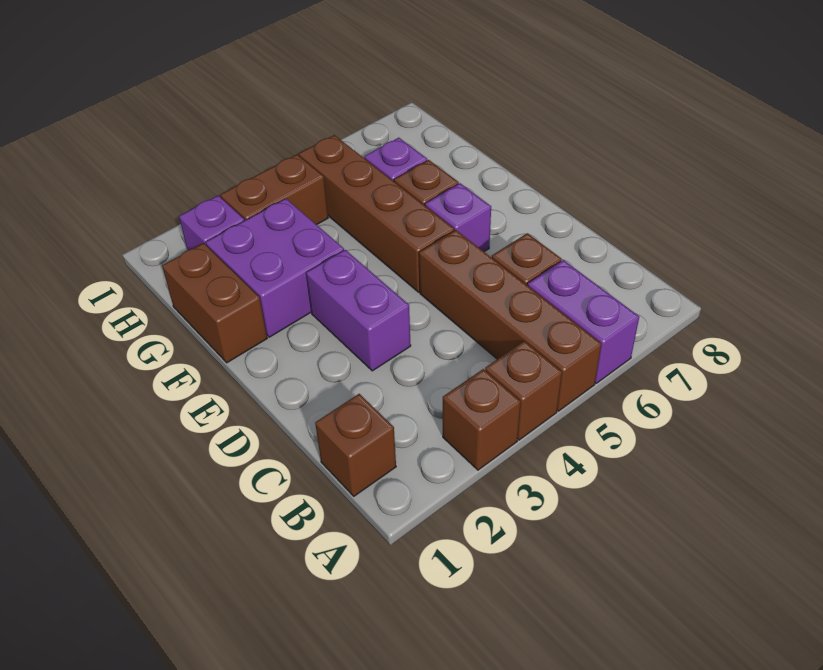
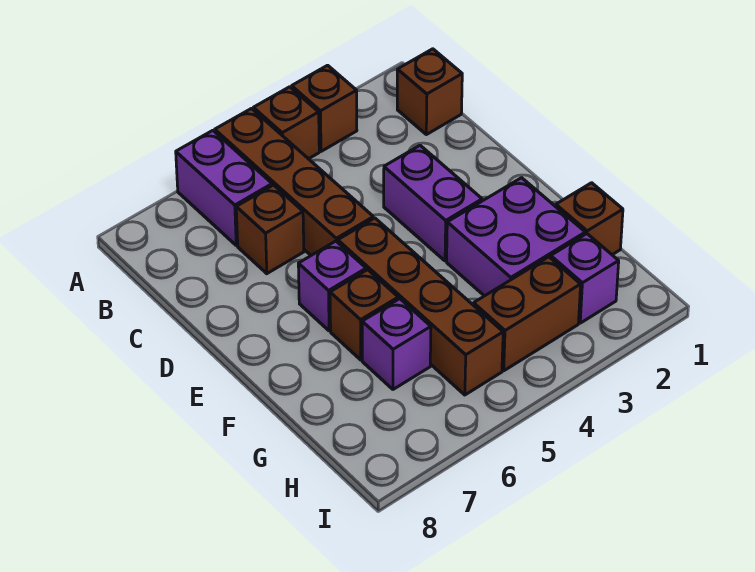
brown brick F1:G1 level 1 -> brown brick G1 level 1

